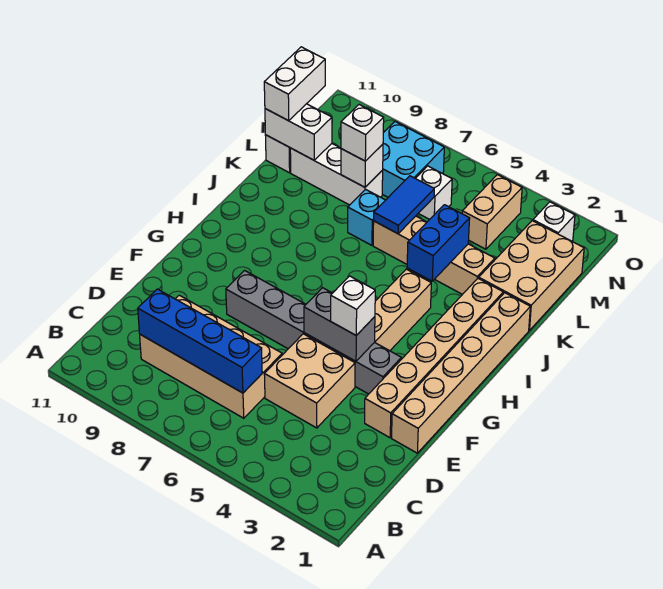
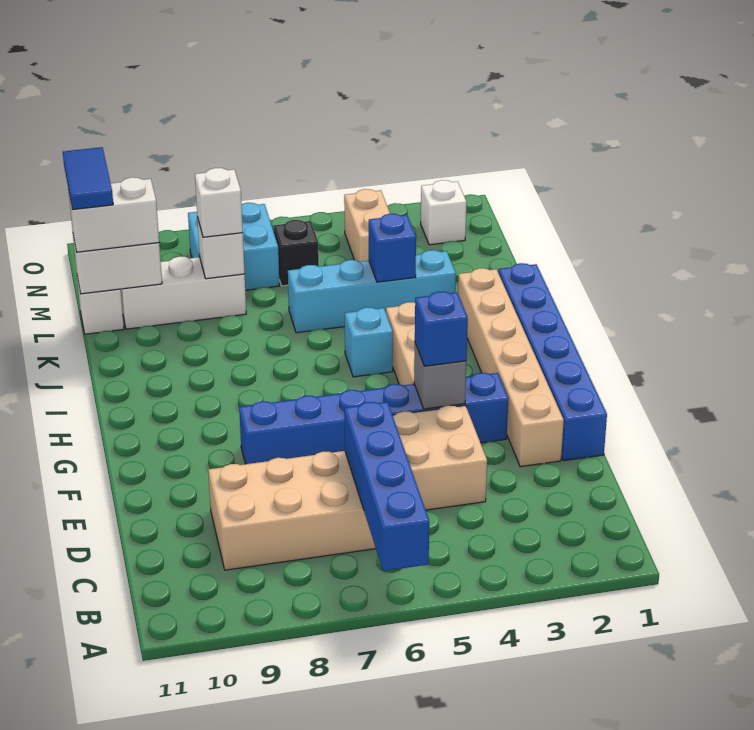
blue brick C6:C9 level 2 -> blue brick A6:D6 level 2
tan brick E1:J1 level 1 -> blue brick E1:J1 level 1
grey brick F3:F8 level 1 -> blue brick F3:F8 level 1
grey brick F4:F5 level 2 -> grey brick F4 level 2
white brick F4 level 3 -> blue brick F4 level 3
blue brick J4:K4 level 2 -> blue brick K4 level 2
tan brick K1:M2 level 1 -> none
tan brick K3:K6 level 1 -> cyan brick K3:K6 level 1
blue tile K6:L6 level 2 -> blue tile L11:M11 level 4
cyan brick K7 level 1 -> cyan brick I5 level 1
white brick L11:M11 level 3 -> white brick L10:L11 level 3
white brick M6 level 1 -> black brick M6 level 1

